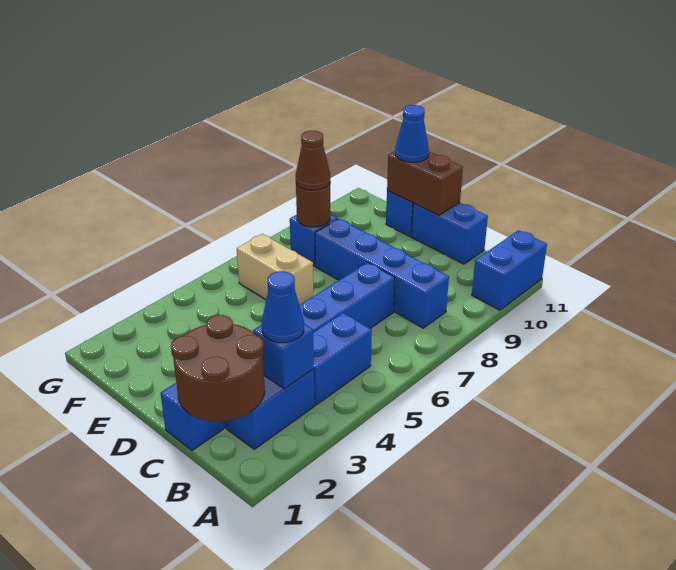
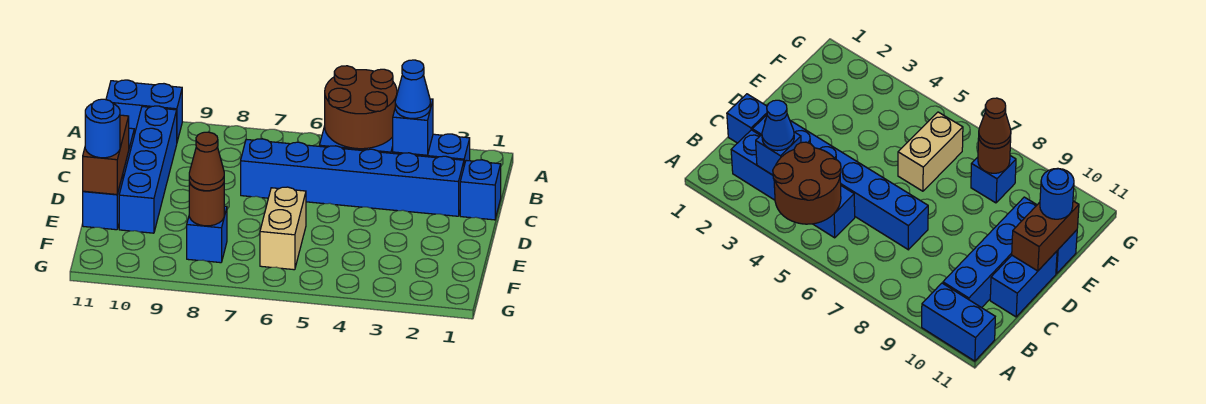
brown round brick B1:C2 level 2 -> brown round brick A4:B5 level 2
blue brick B8:E8 level 1 -> blue brick B10:E10 level 1
blue cone E11 level 3 -> blue round brick E11 level 3

